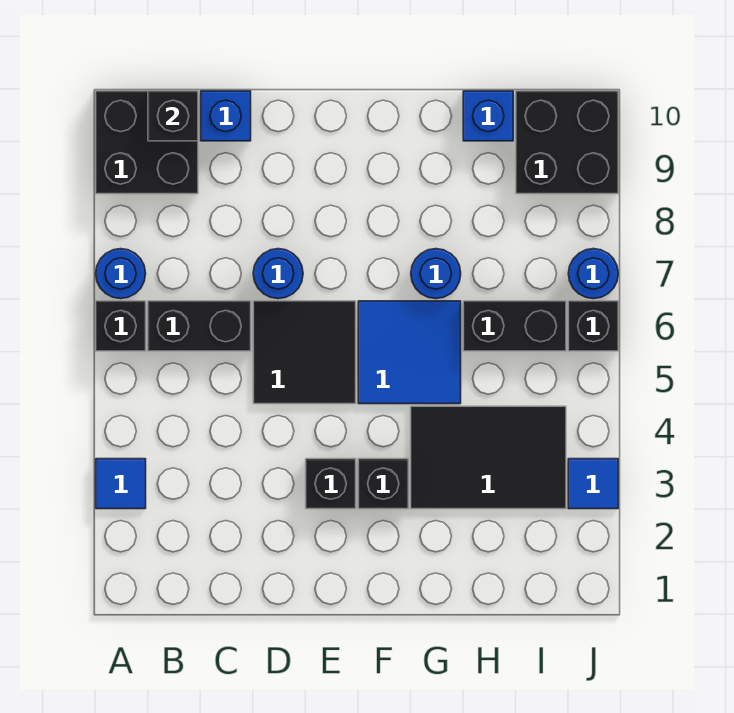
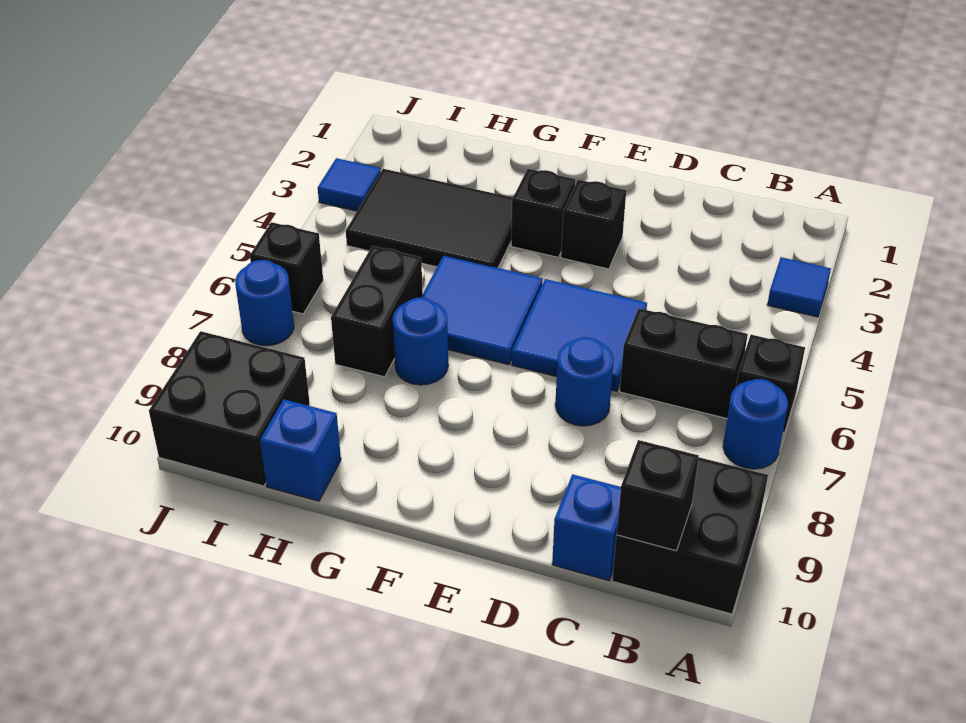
black tile D5:E6 level 1 -> blue tile D5:E6 level 1
black brick H6:I6 level 1 -> black brick H6:H7 level 1

